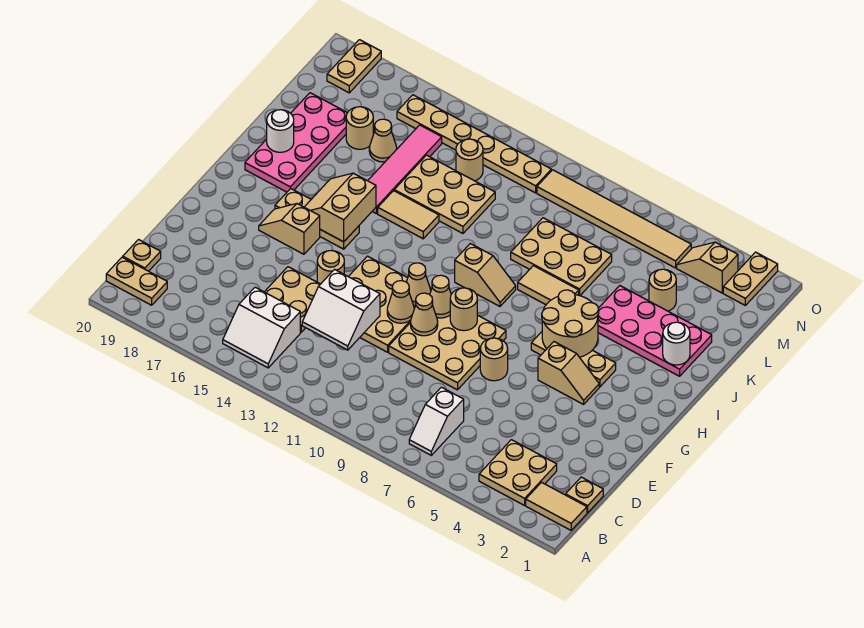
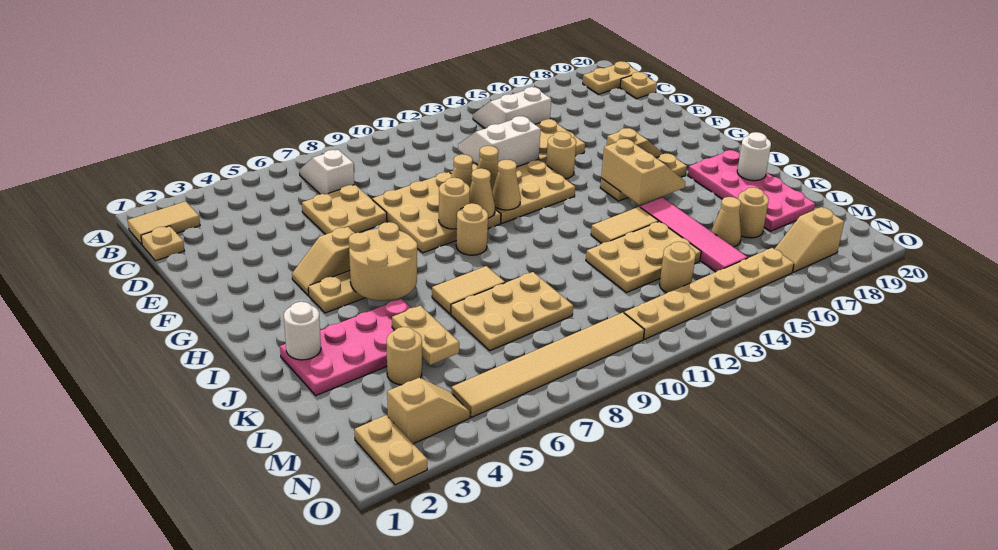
tan plate B3:C4 level 1 -> tan plate D6:E7 level 1
tan round brick F7 level 1 -> tan round brick H9 level 1
tan slope I9:I10 level 1 top 10 -> tan slope N17:N18 level 1 top 18
tan plate N19:O19 level 1 -> tan plate K5:L5 level 2

